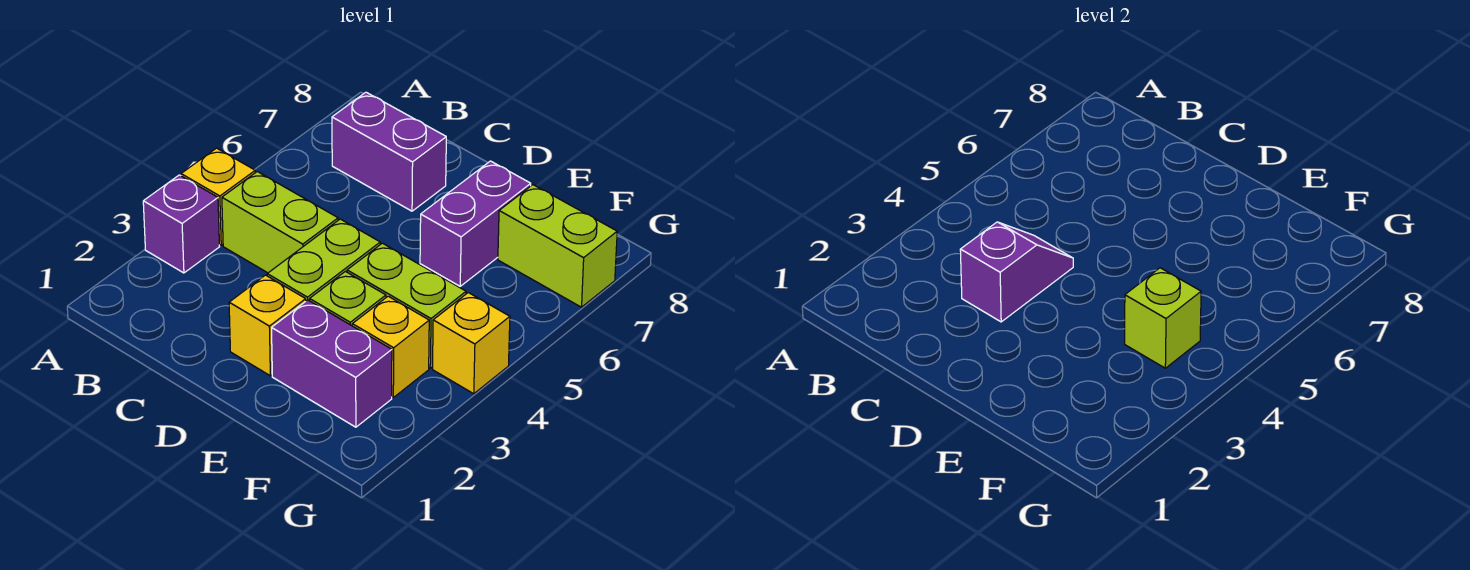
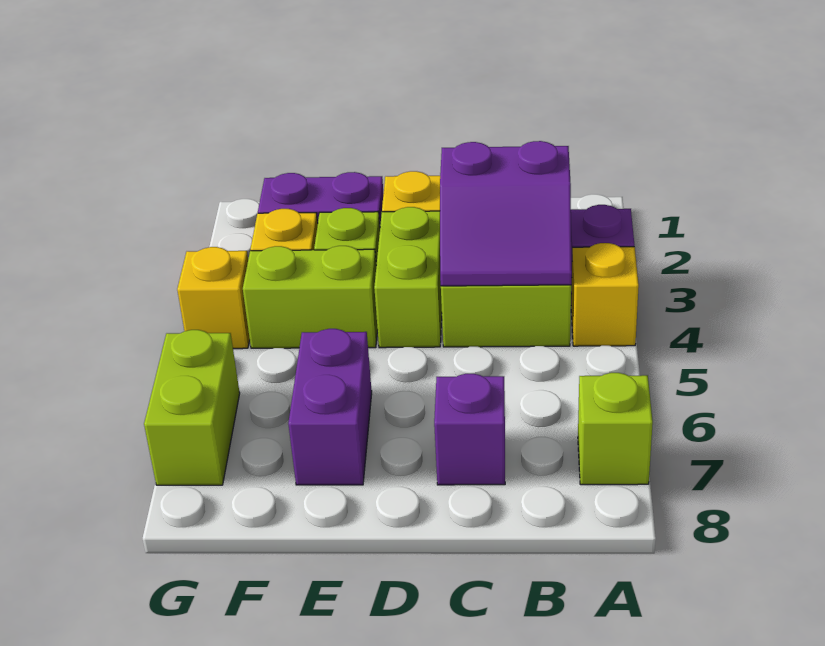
purple brick B7:C7 level 1 -> purple brick C7 level 1
purple slope C3:C4 level 2 top 3 -> purple slope B3:C4 level 2 top 3
lime brick F4 level 2 -> lime brick A7 level 1
lime brick F7:G7 level 1 -> lime brick G6:G7 level 1

